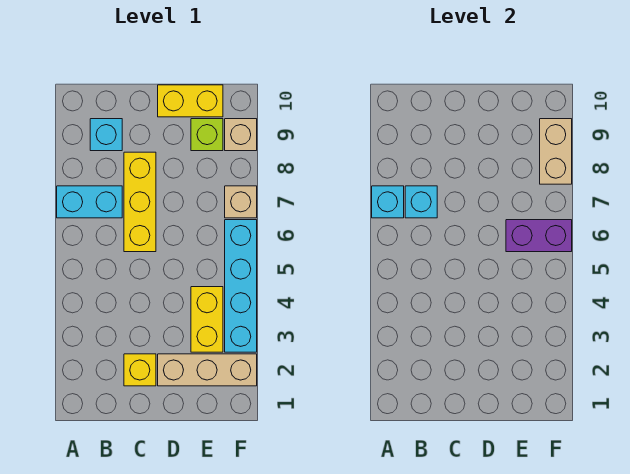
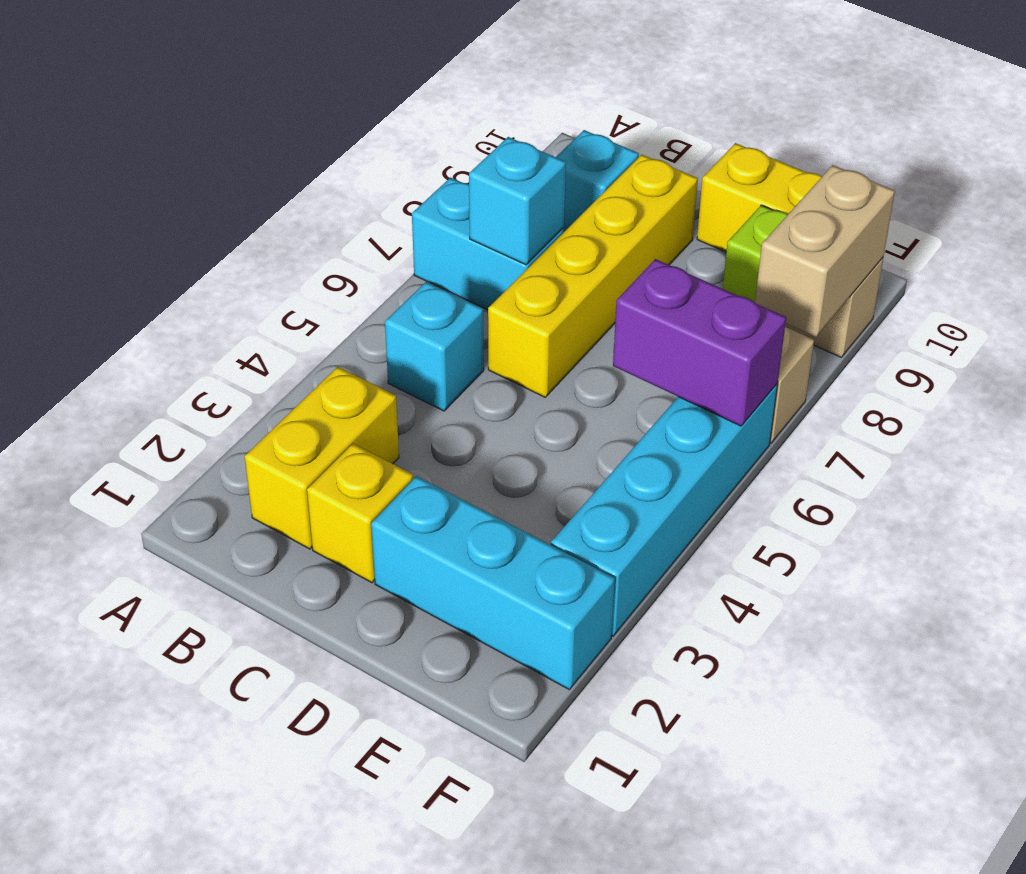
cyan brick A7 level 2 -> cyan brick B5 level 1
yellow brick C6:C8 level 1 -> yellow brick C6:C9 level 1
tan brick D2:F2 level 1 -> cyan brick D2:F2 level 1
yellow brick E3:E4 level 1 -> yellow brick B2:B3 level 1

